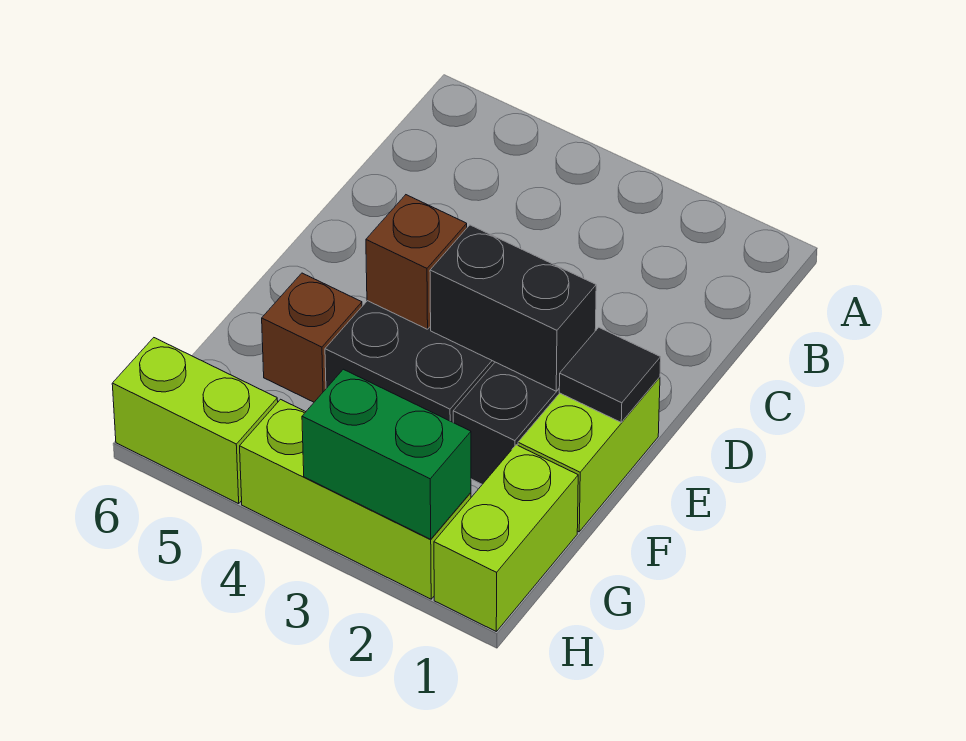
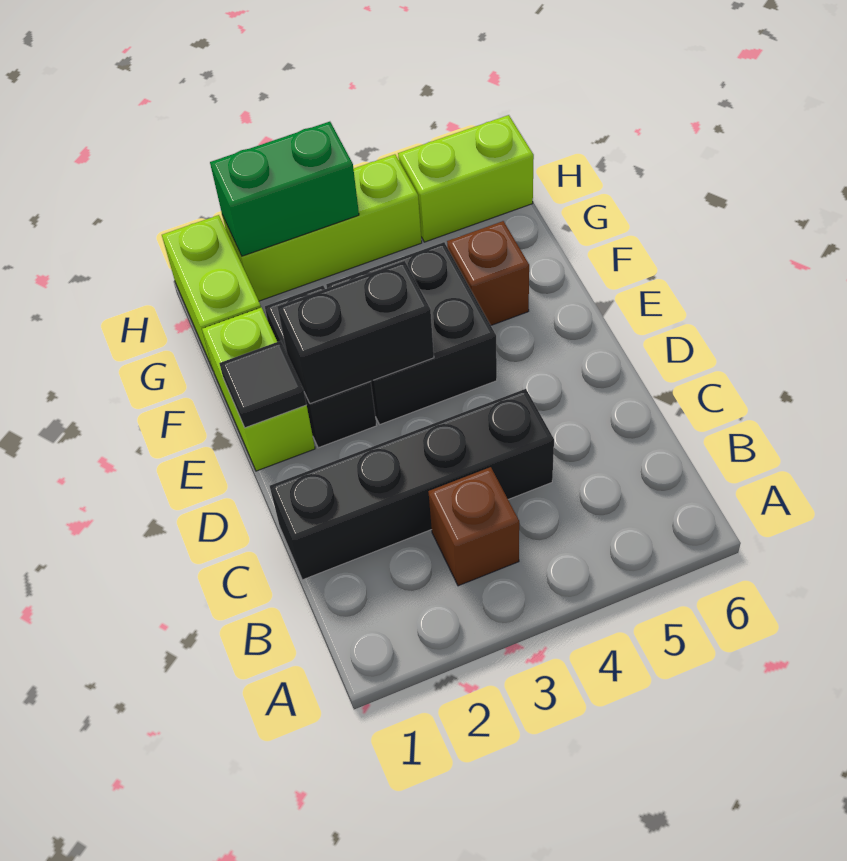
none -> black brick C1:C4 level 1
brown brick E4 level 2 -> brown brick B3 level 1

